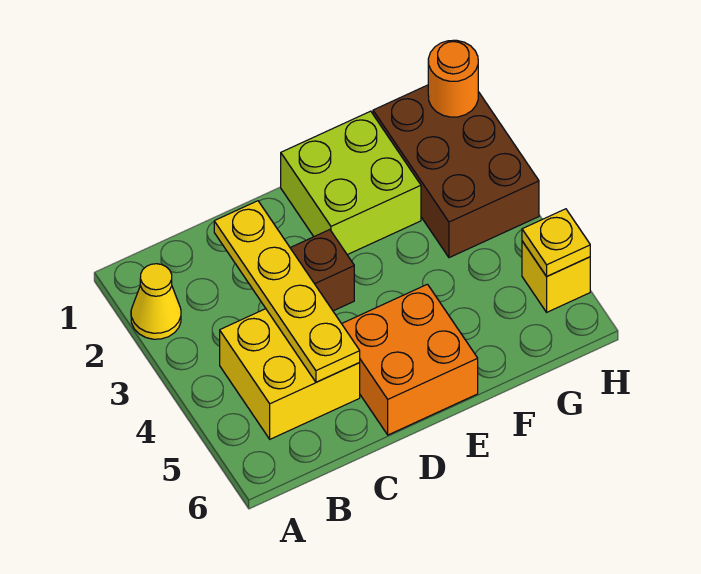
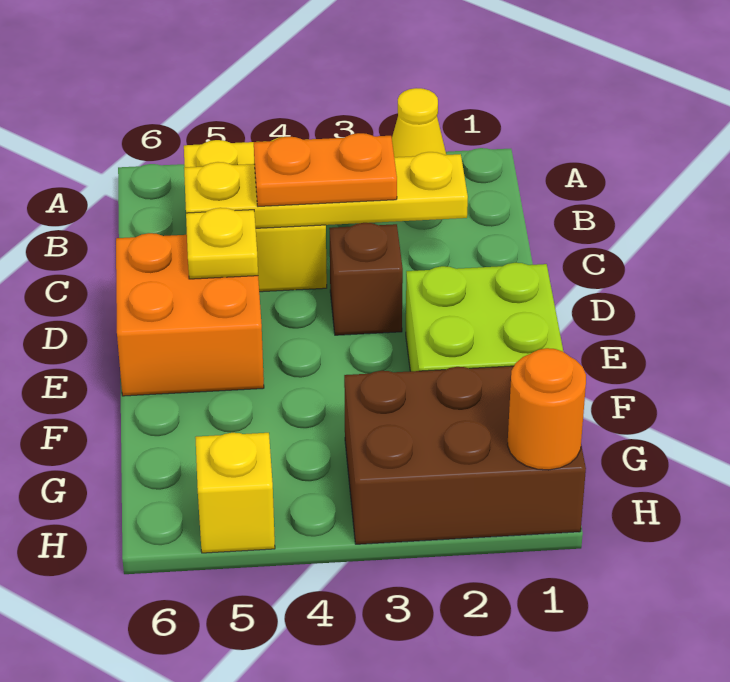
none -> orange plate C3:C4 level 3
yellow plate H5 level 2 -> yellow plate D5 level 2

